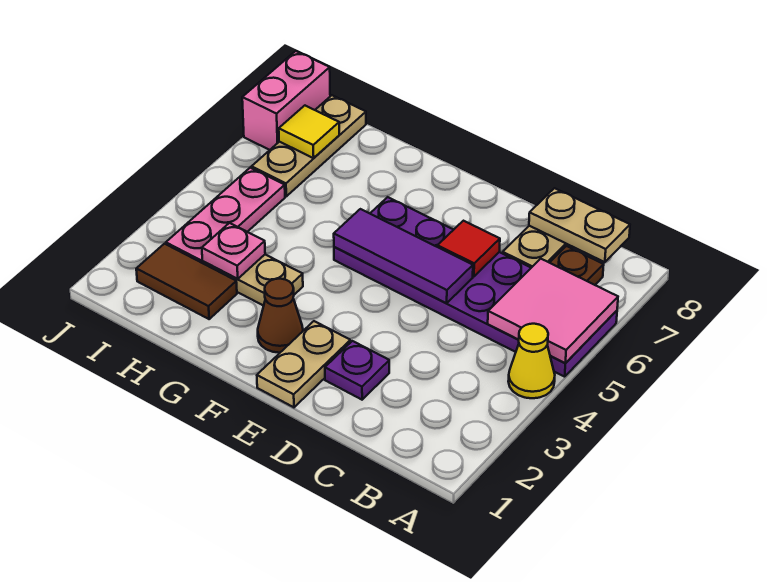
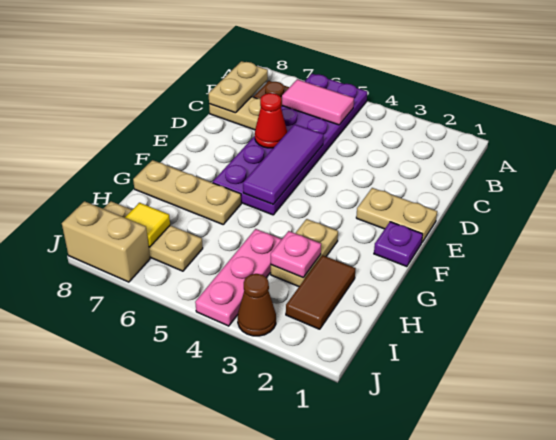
yellow cone A4 level 1 -> none
pink tile A5:B6 level 2 -> pink tile B5:B6 level 2
purple plate D2 level 1 -> purple plate F1 level 1
red tile D6 level 2 -> red cone D6 level 2
brown cone F2 level 1 -> brown cone J3 level 1
none -> tan plate G6:G8 level 1
pink plate I3:I5 level 1 -> pink plate H4:J4 level 1
pink brick J7:J8 level 1 -> tan brick J7:J8 level 1

